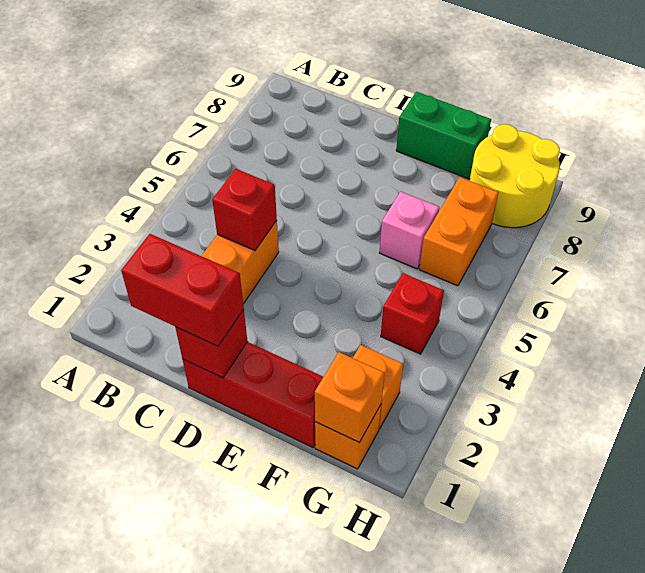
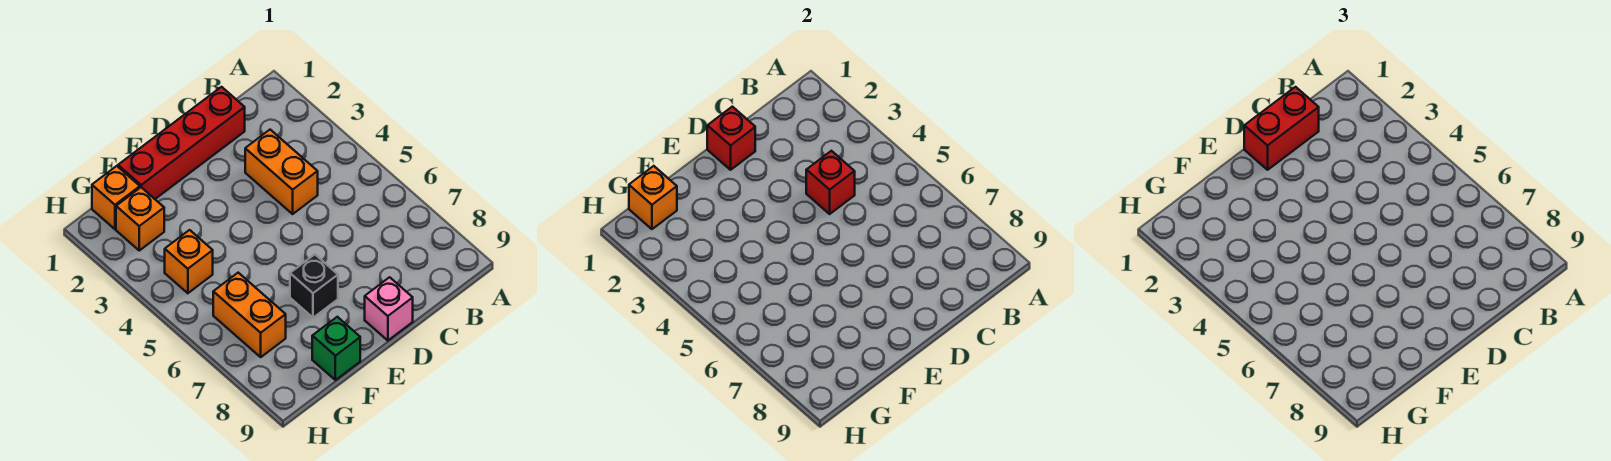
red brick D1:F1 level 1 -> red brick C1:F1 level 1
none -> black brick E7 level 1
green brick E9:F9 level 1 -> green brick F9 level 1
pink brick F6 level 1 -> pink brick D9 level 1
red brick G4 level 1 -> orange brick G4 level 1
yellow round brick G8:H9 level 1 -> none

